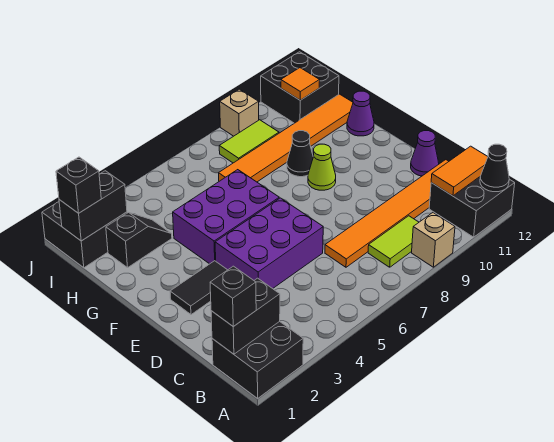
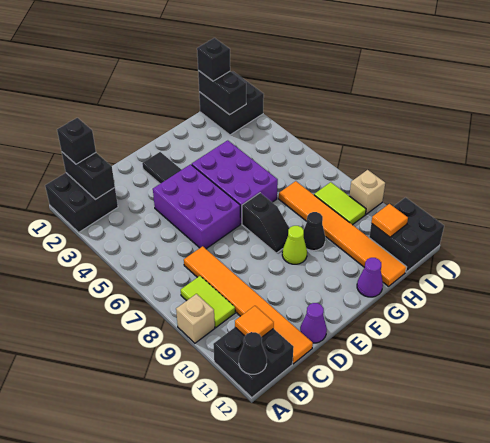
orange tile B11:B12 level 2 -> orange tile B11 level 2
black slope H2:H3 level 1 top 2 -> black slope F7:F8 level 1 top 7

